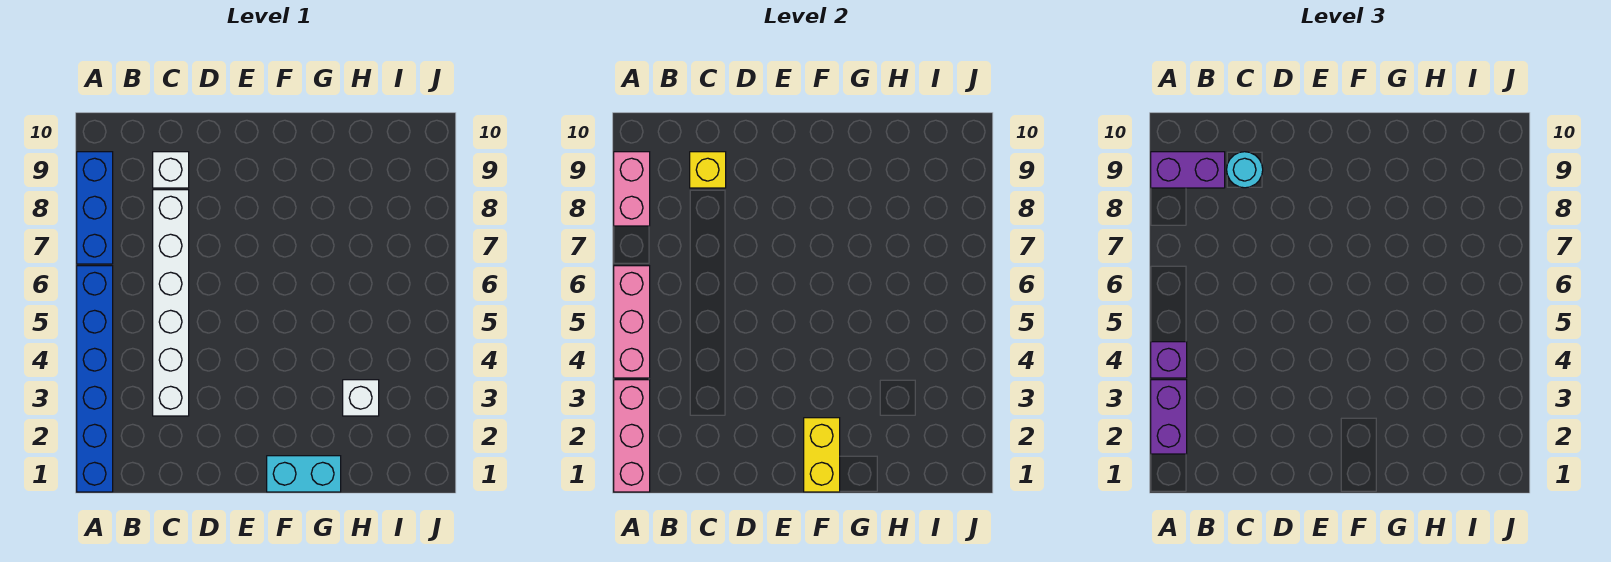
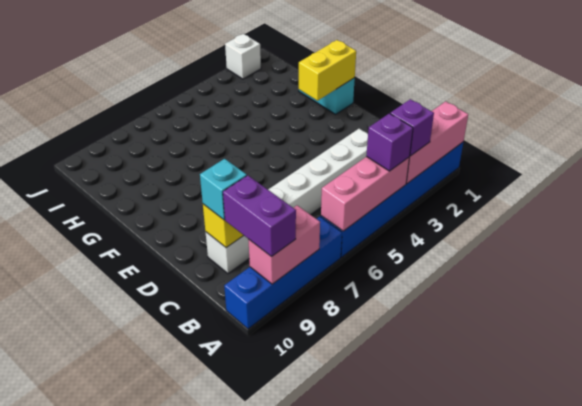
purple brick A2:A3 level 3 -> purple brick A3 level 3
blue brick A7:A9 level 1 -> blue brick A7:A10 level 1
cyan round brick C9 level 3 -> cyan brick C9 level 3
white brick H3 level 1 -> white brick J2 level 1

